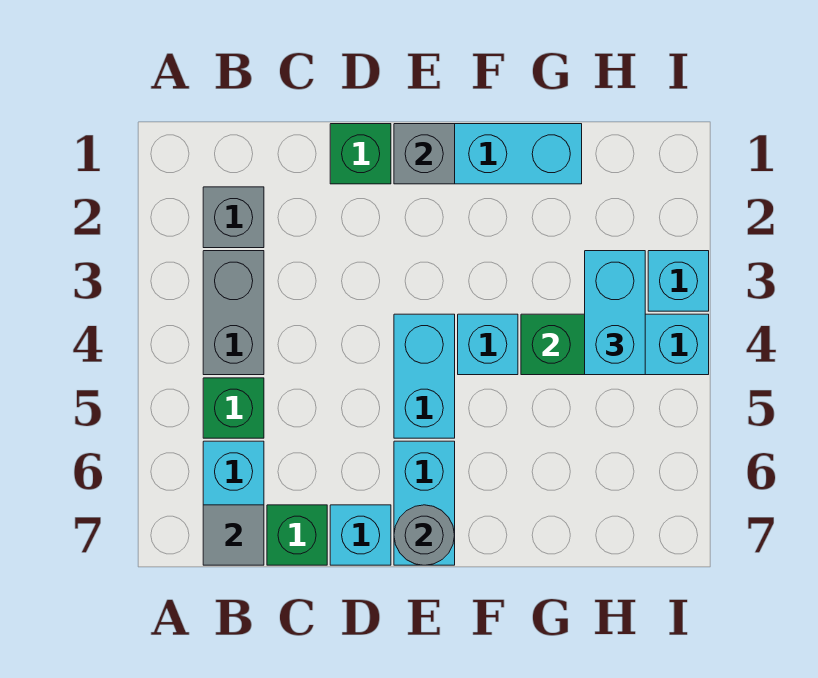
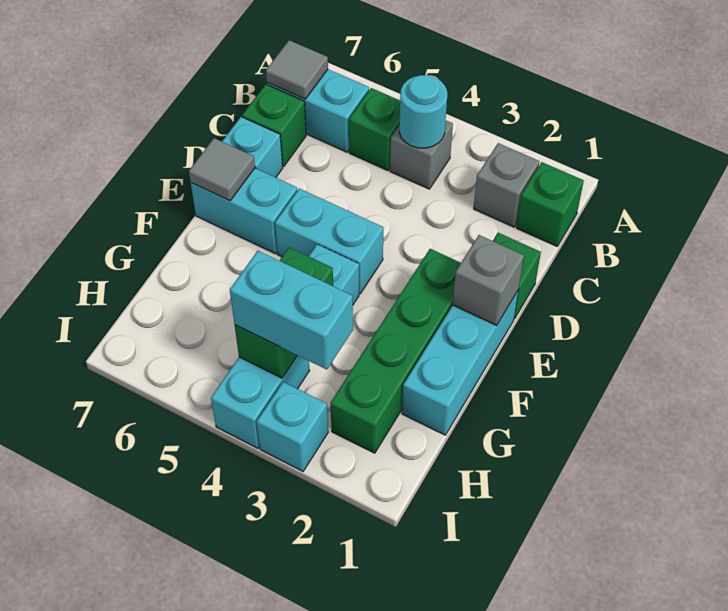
none -> green brick B1 level 1
grey brick B3:B4 level 1 -> grey brick B4 level 1
none -> cyan round brick B4 level 2
none -> green brick E2:H2 level 1
grey round brick E7 level 2 -> grey tile E7 level 2

